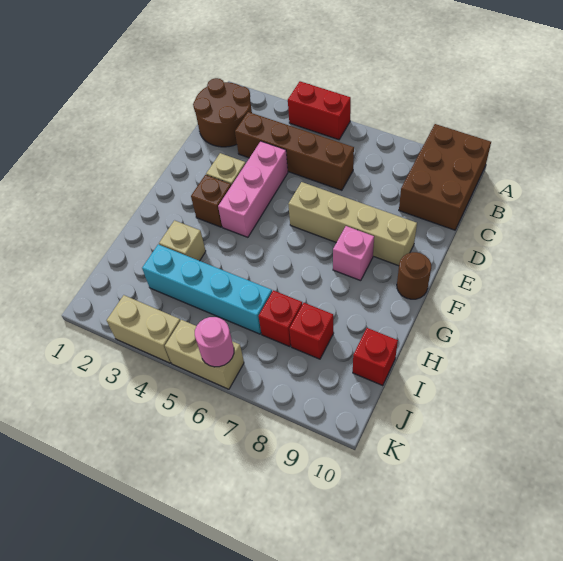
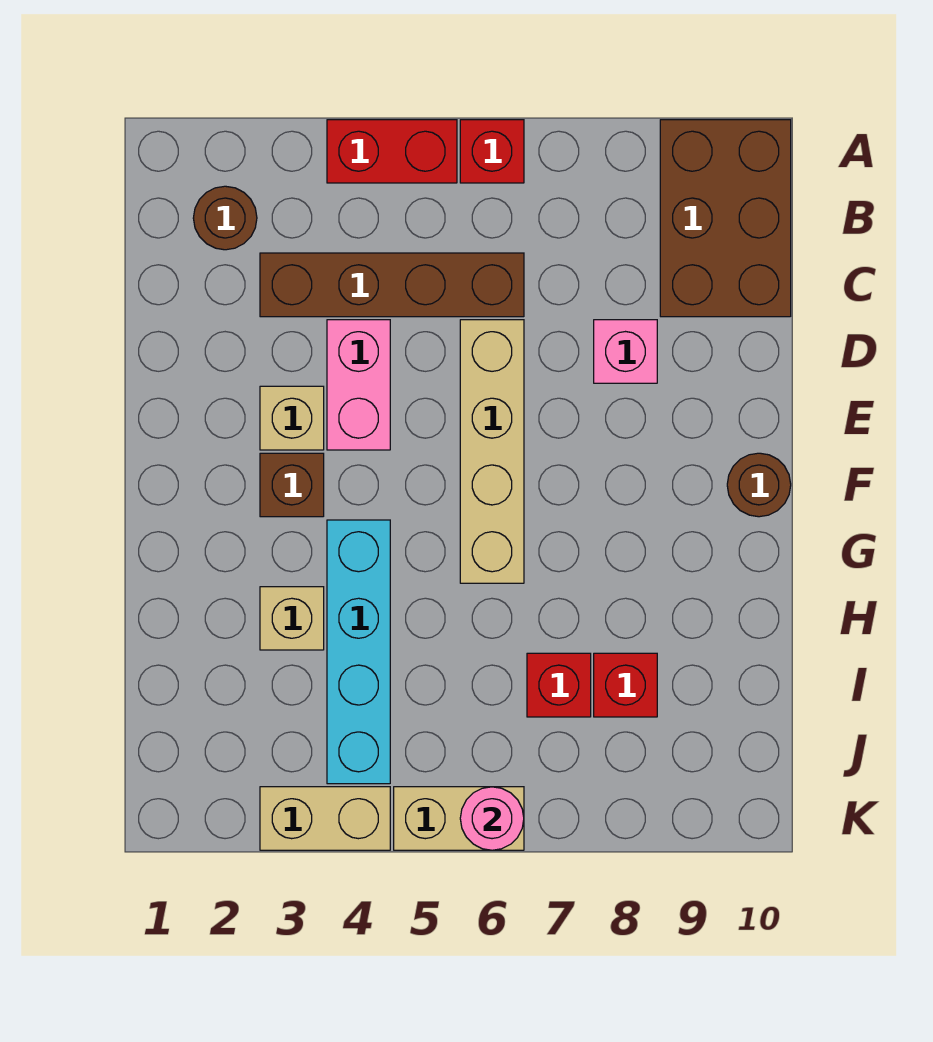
brown round brick B1:C2 level 1 -> brown round brick B2 level 1
pink brick D4:F4 level 1 -> pink brick D4:E4 level 1
tan brick E6:E9 level 1 -> tan brick D6:G6 level 1
pink brick F8 level 1 -> pink brick D8 level 1
cyan brick I3:I6 level 1 -> cyan brick G4:J4 level 1
red brick I10 level 1 -> red brick A6 level 1

